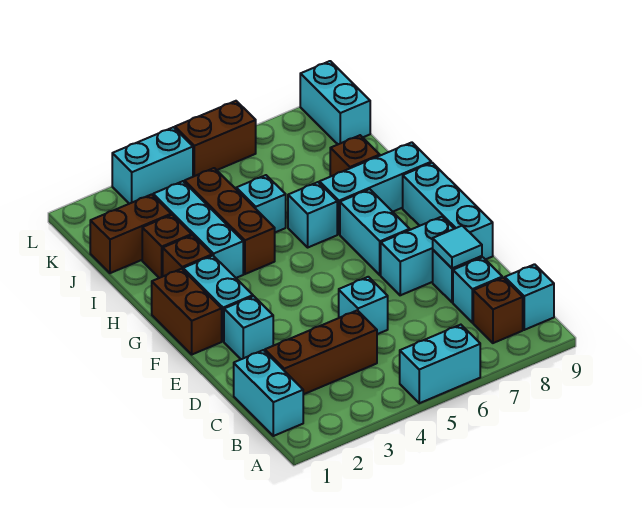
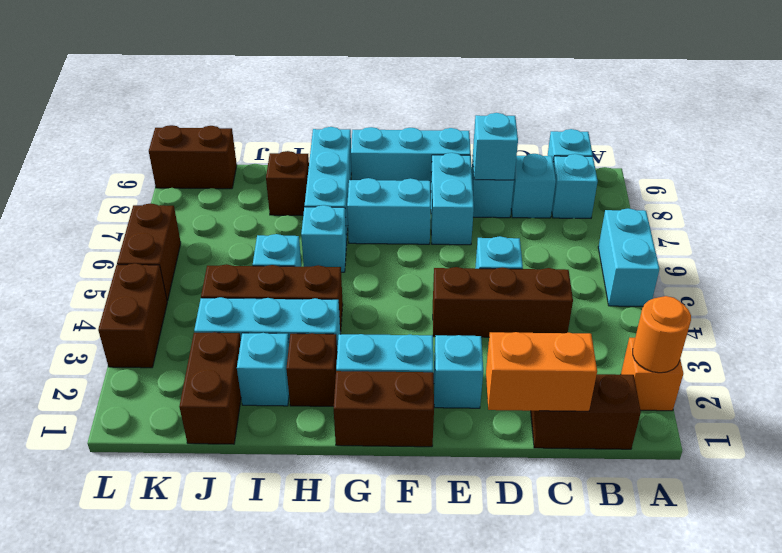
none -> orange brick A2 level 1
none -> orange round brick A2 level 2
cyan brick B1:C1 level 1 -> brown brick B1:C1 level 1
brown brick B8 level 1 -> cyan brick B8 level 1
none -> orange brick C1:D1 level 2
brown brick C2:C4 level 1 -> brown brick C4:E4 level 1
cyan tile D8 level 2 -> cyan brick D8 level 2
brown brick I2 level 1 -> cyan brick I2 level 1
cyan brick K9:L9 level 1 -> brown brick K9:L9 level 1
cyan brick L3:L4 level 1 -> brown brick L3:L4 level 1

